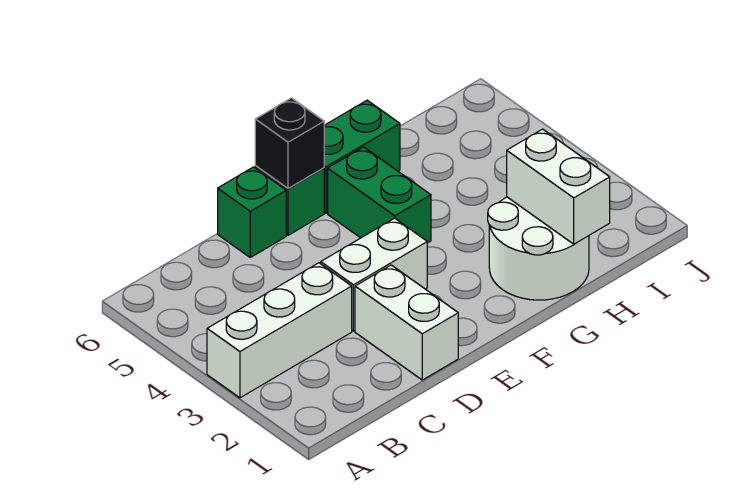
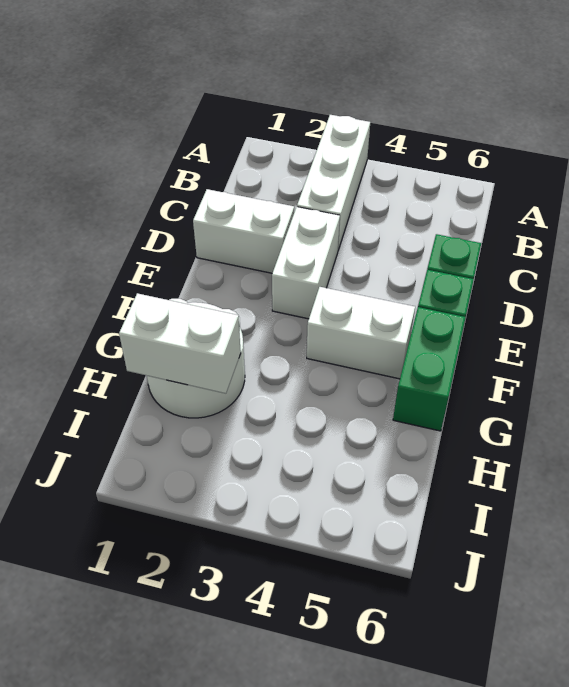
black brick E6 level 2 -> none
green brick F4:F5 level 1 -> white brick F4:F5 level 1

